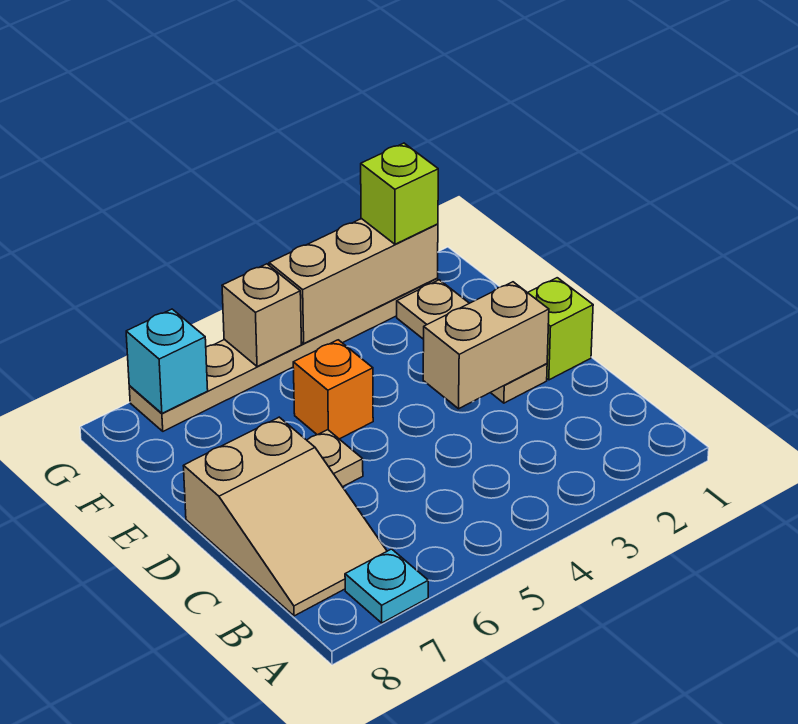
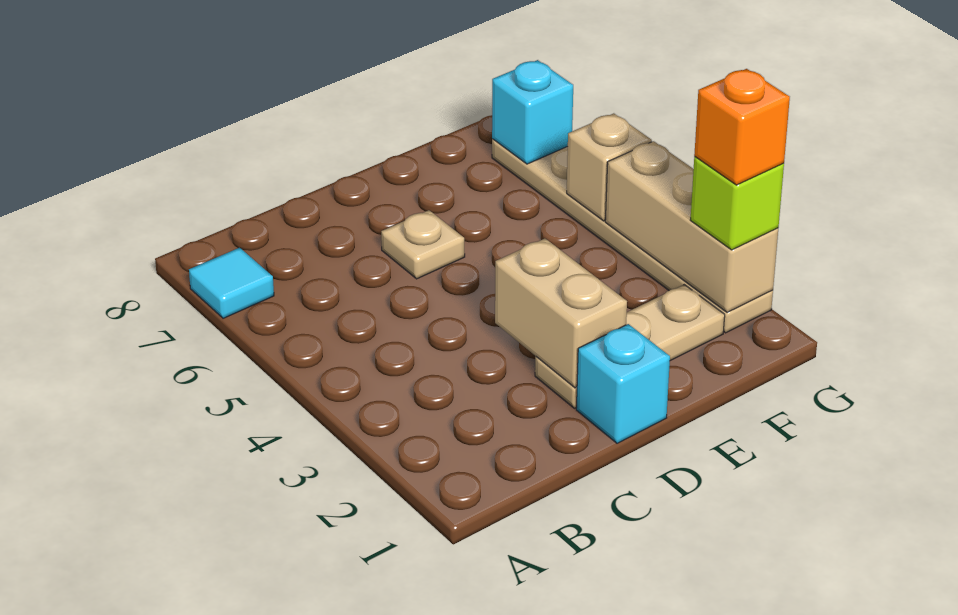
cyan plate A7 level 1 -> cyan tile A7 level 1
tan slope B7:D8 level 1 top D -> none
lime brick D1 level 1 -> cyan brick D1 level 1
orange brick E5 level 1 -> orange brick G2 level 4

